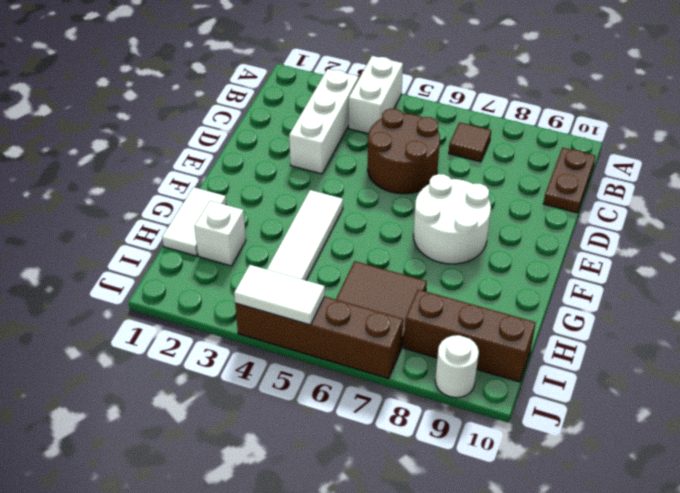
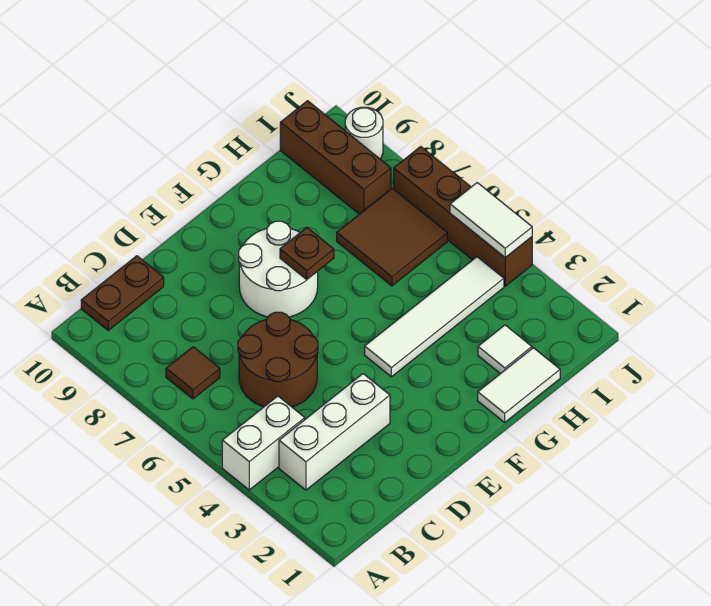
none -> brown plate F7 level 2
white brick H2 level 1 -> white tile H2 level 1

